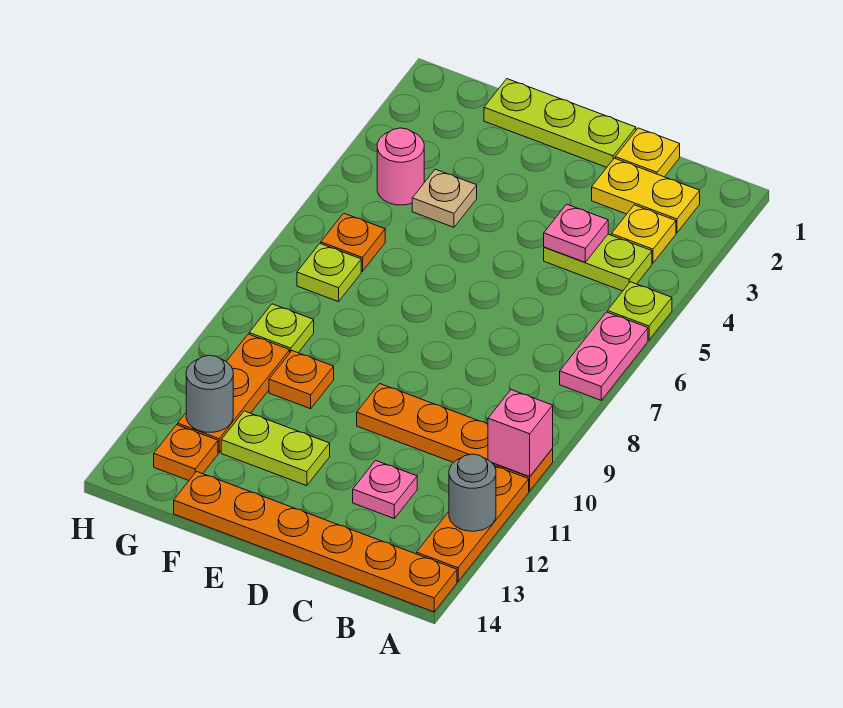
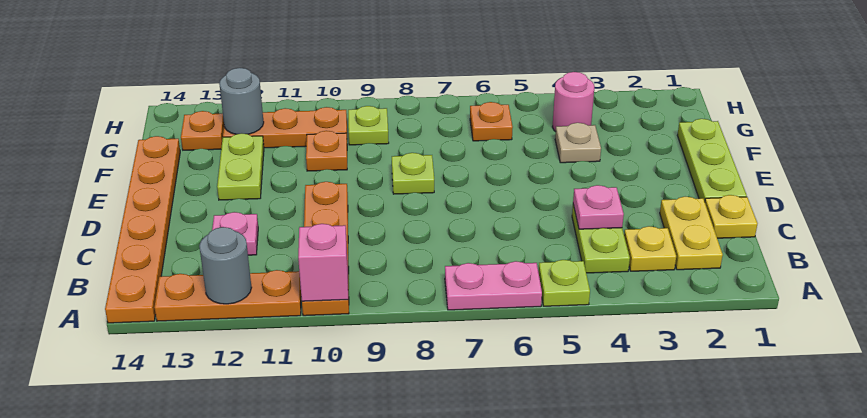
lime plate G7 level 1 -> lime plate E8 level 1

